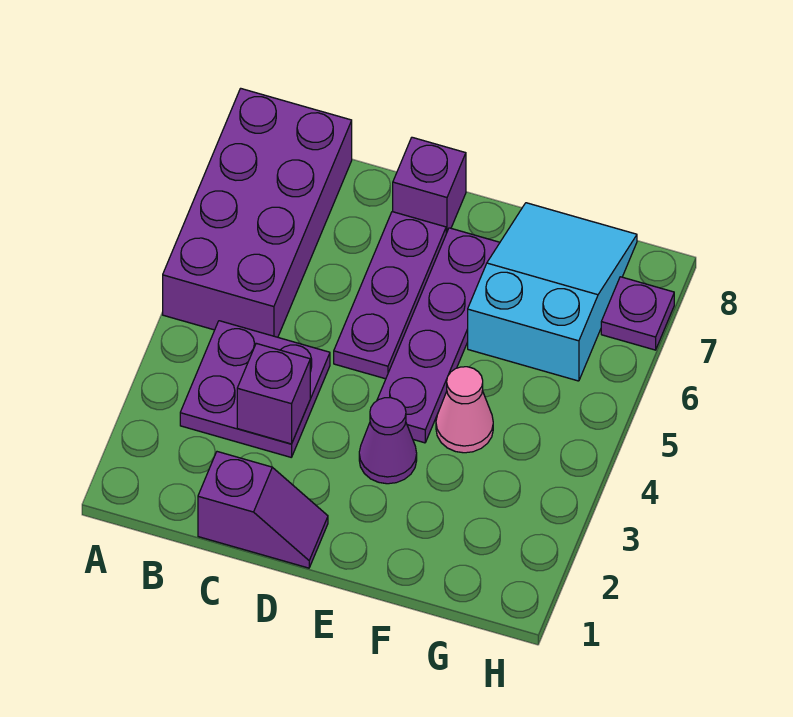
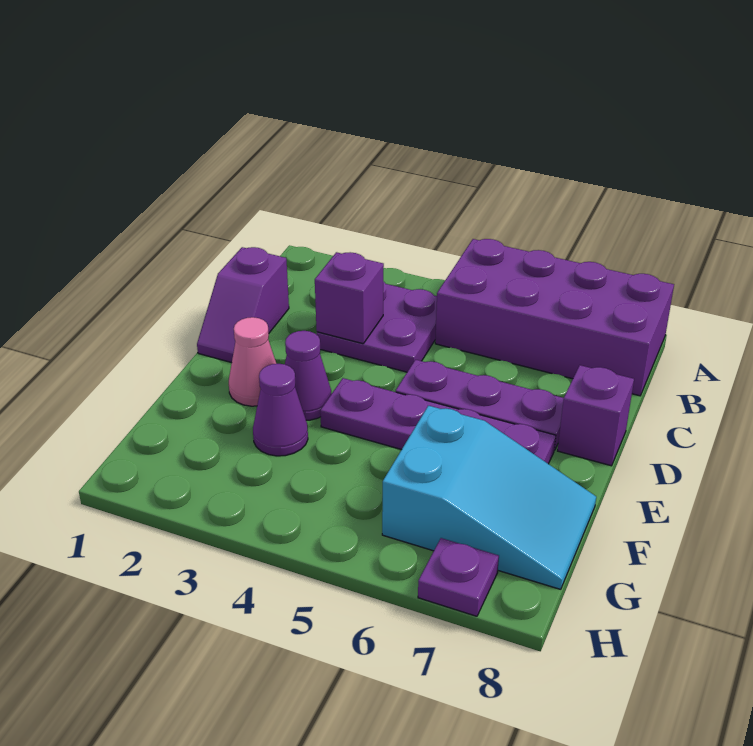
none -> purple cone F3 level 1
pink cone F4 level 1 -> pink cone E2 level 1

